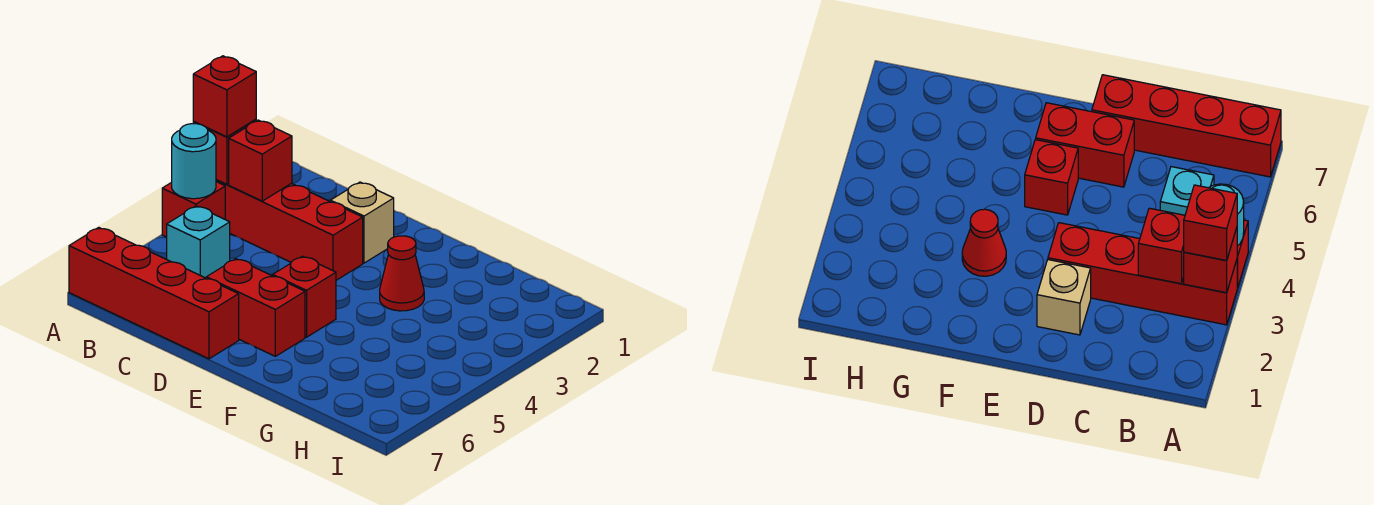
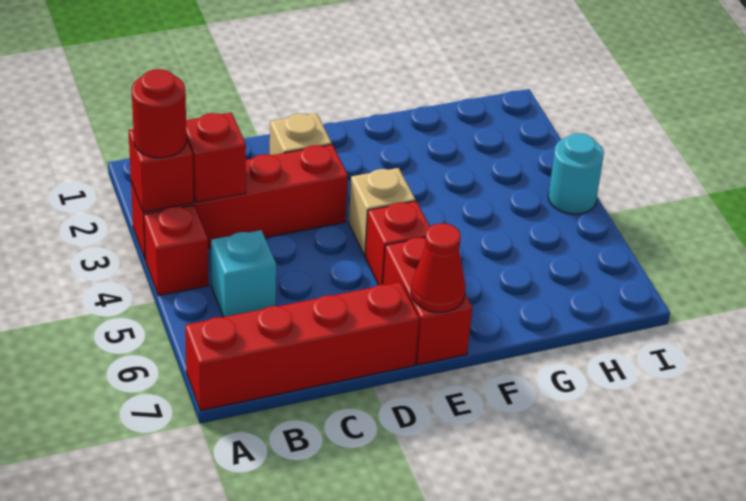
red brick A3 level 3 -> red round brick A3 level 3
cyan round brick A4 level 2 -> cyan round brick I4 level 1
red brick D6:E6 level 1 -> red brick E6:E7 level 1
none -> tan brick E4 level 1
red cone F3 level 1 -> red cone E7 level 2

